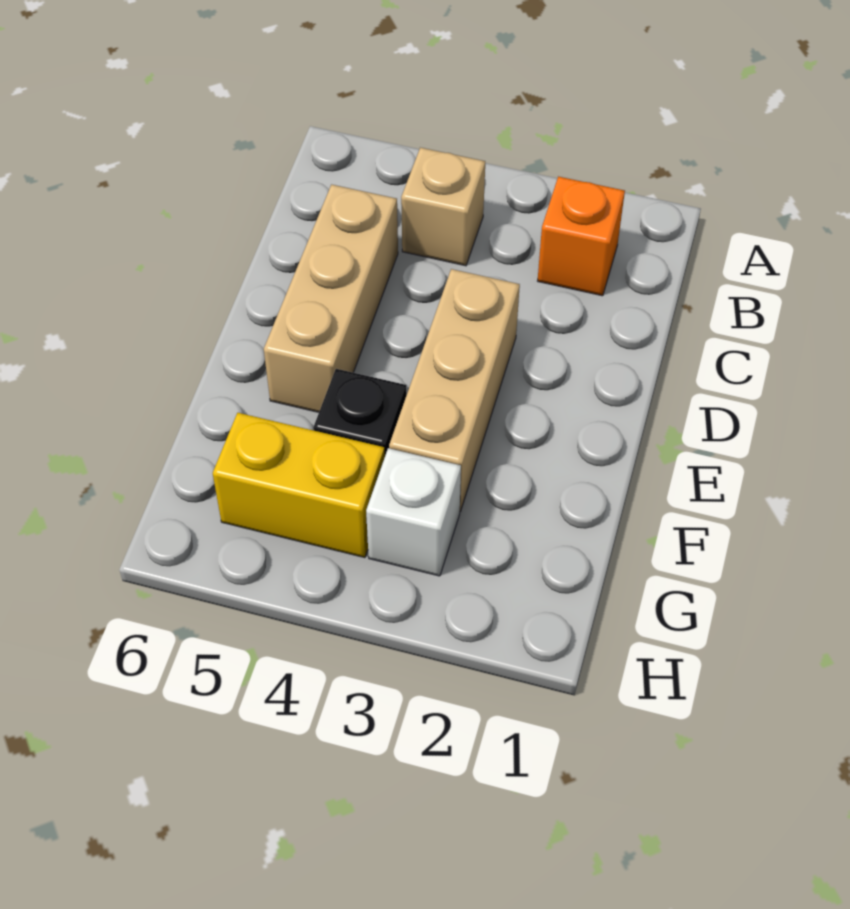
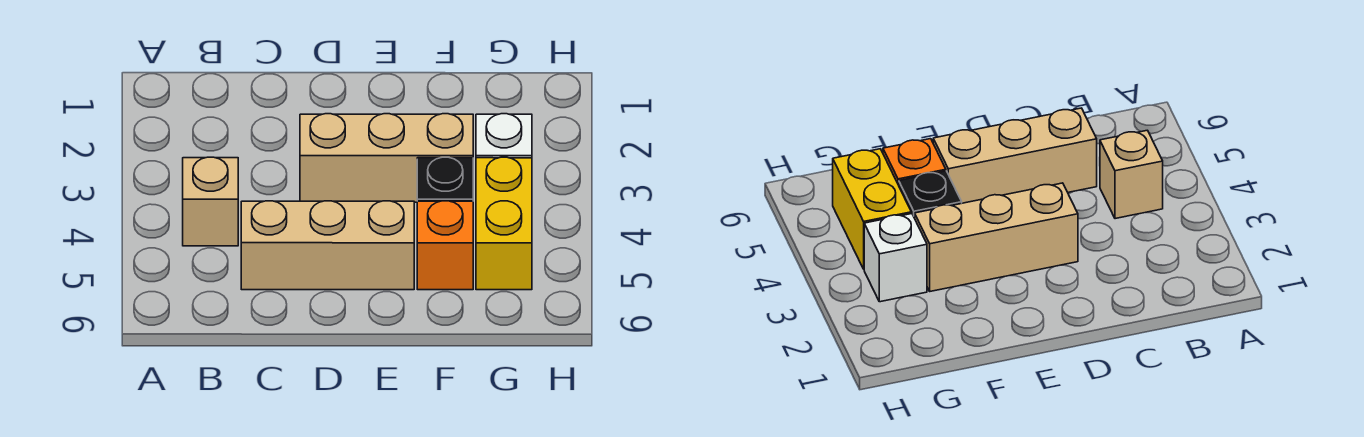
orange brick B2 level 1 -> orange brick F5 level 1

